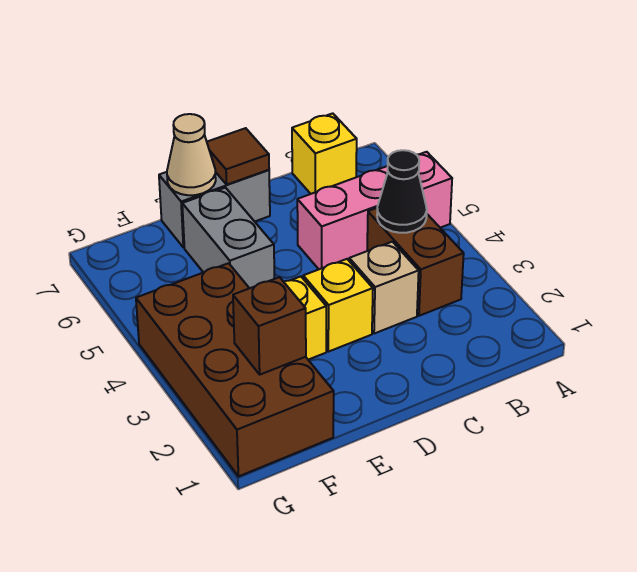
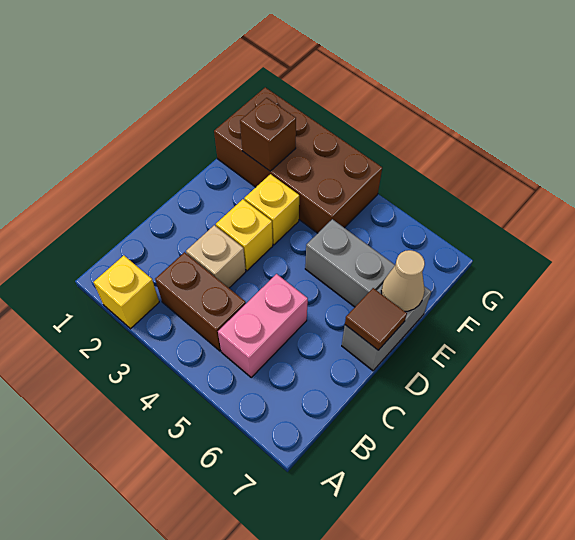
pink brick A5:C5 level 1 -> pink brick B5:C5 level 1
black cone B4 level 2 -> none
yellow brick B7 level 1 -> yellow brick A2 level 1

